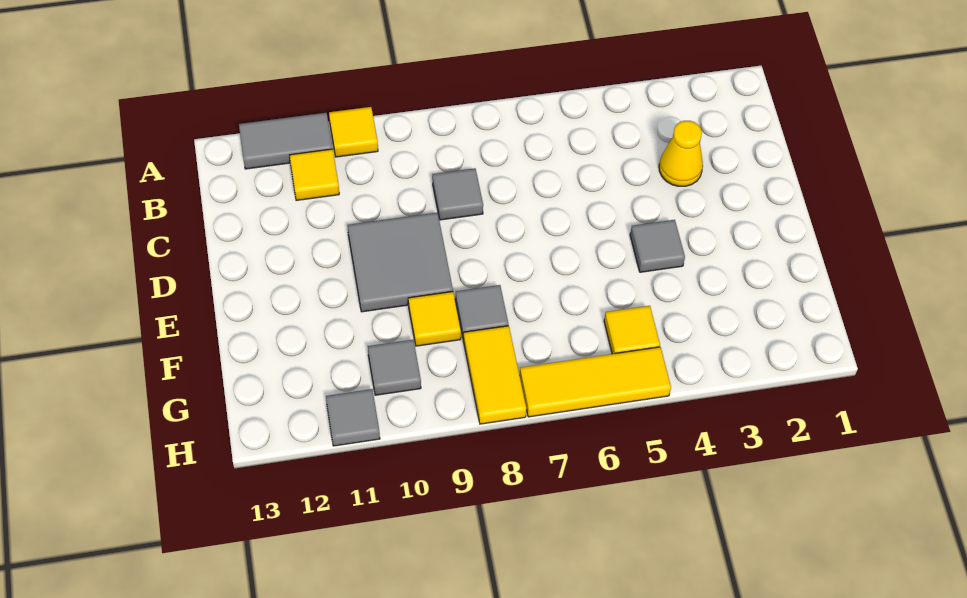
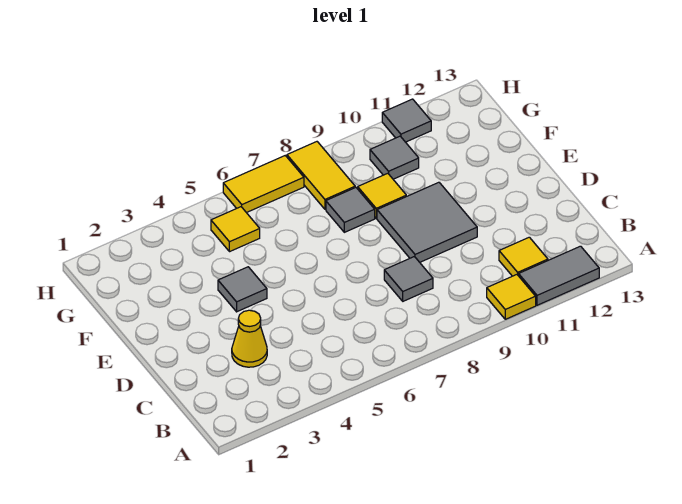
yellow tile H5:H7 level 1 -> yellow tile H6:H7 level 1

